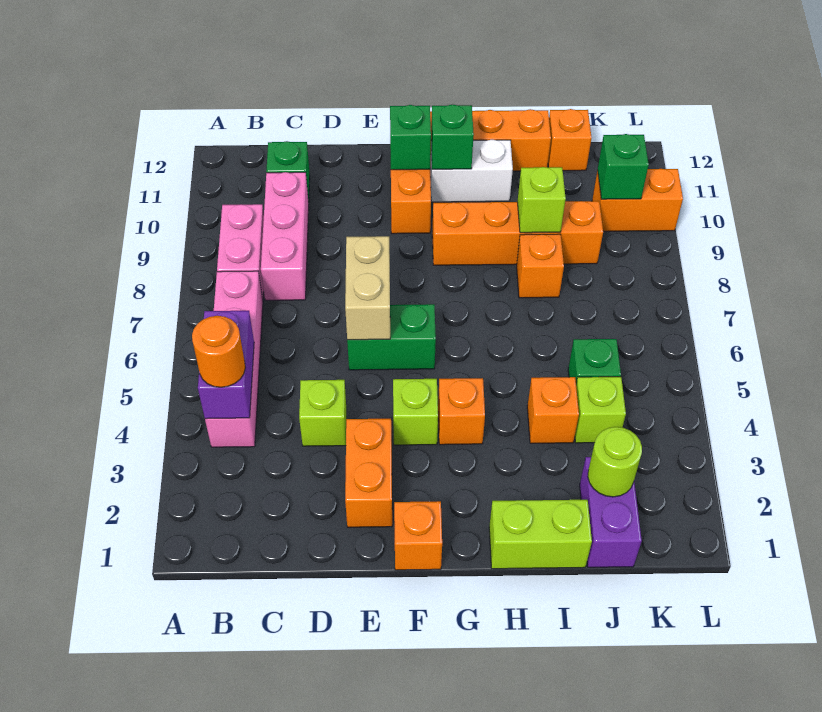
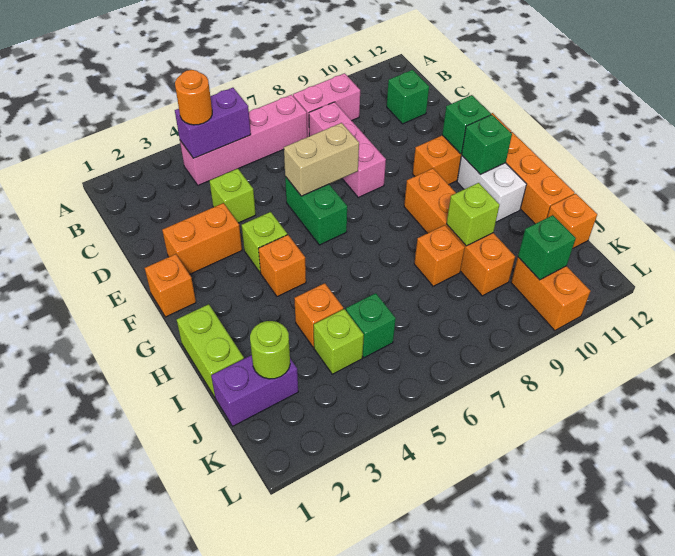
pink brick C8:C10 level 1 -> pink brick C8:E8 level 1

